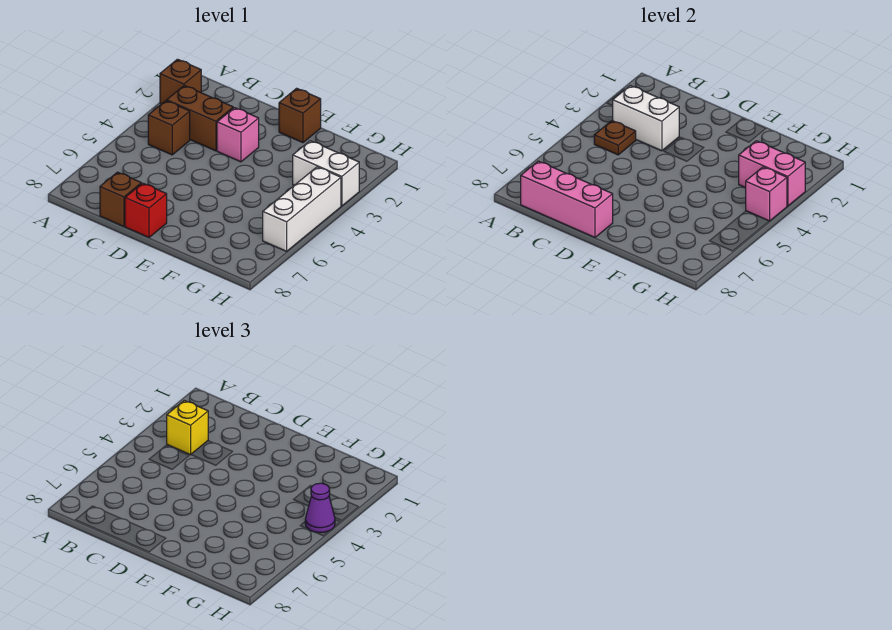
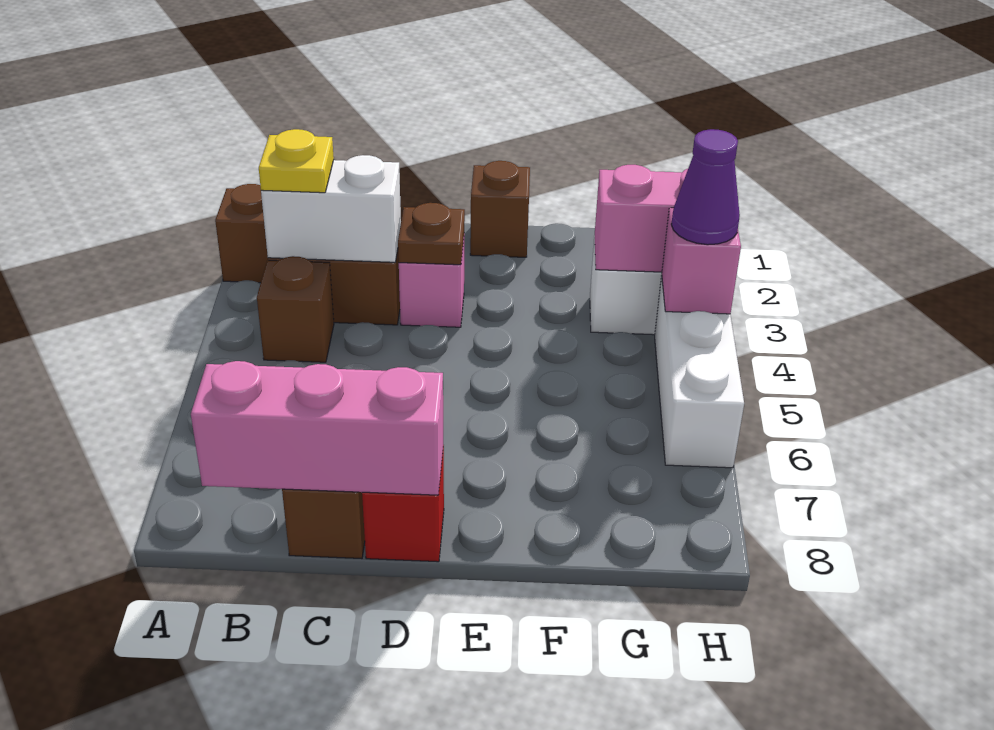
yellow brick B3 level 3 -> yellow plate B3 level 3
brown plate B4 level 2 -> brown plate D3 level 2

